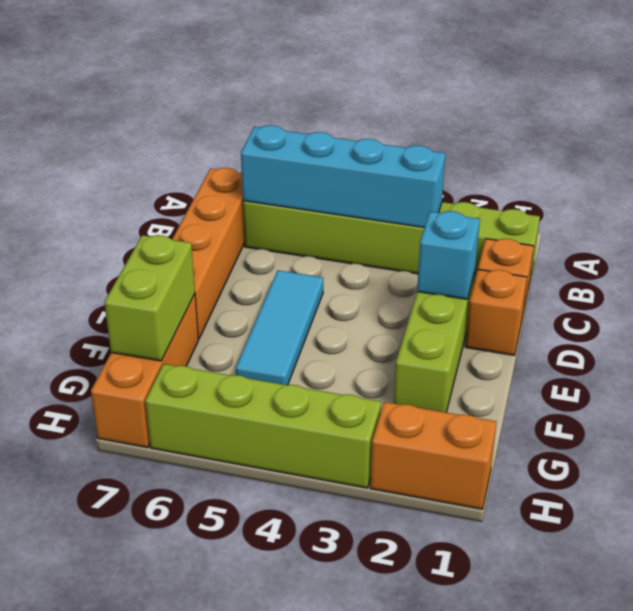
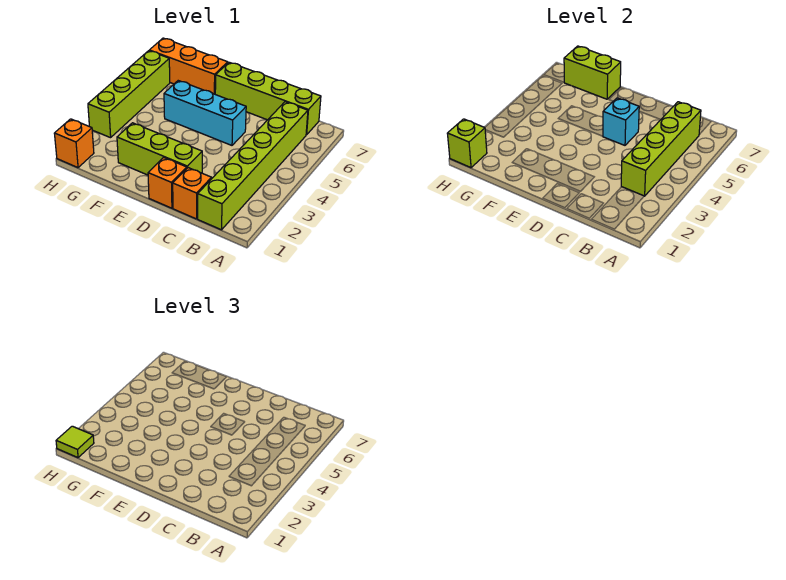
cyan brick B3:B6 level 2 -> lime brick B3:B6 level 2
orange brick B7:E7 level 1 -> lime brick B7:E7 level 1
cyan brick D2 level 2 -> cyan brick D5 level 2
cyan tile D5:F5 level 1 -> cyan brick D5:F5 level 1
orange brick H1:H2 level 1 -> orange brick H1 level 1
none -> lime brick H1 level 2
none -> lime tile H1 level 3

